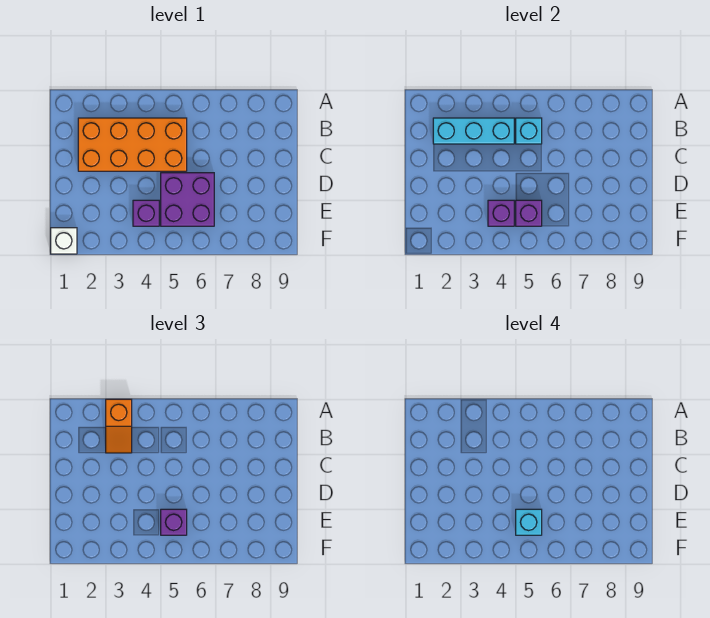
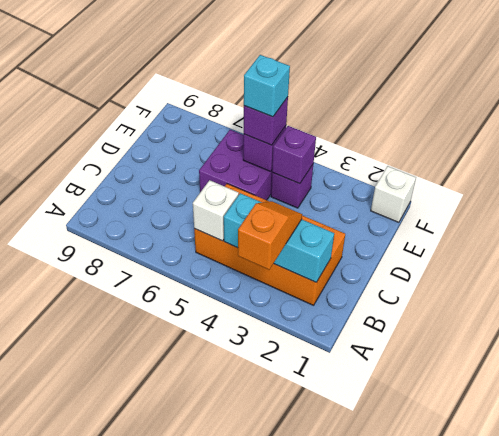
cyan brick B5 level 2 -> white brick B5 level 2

